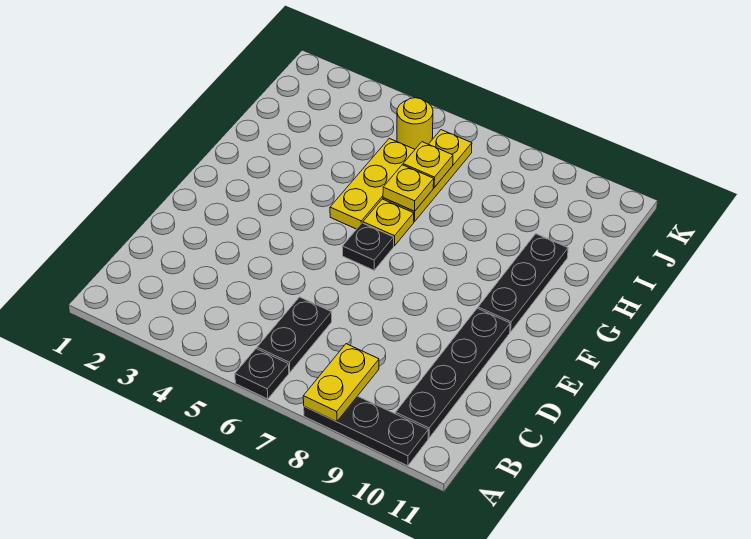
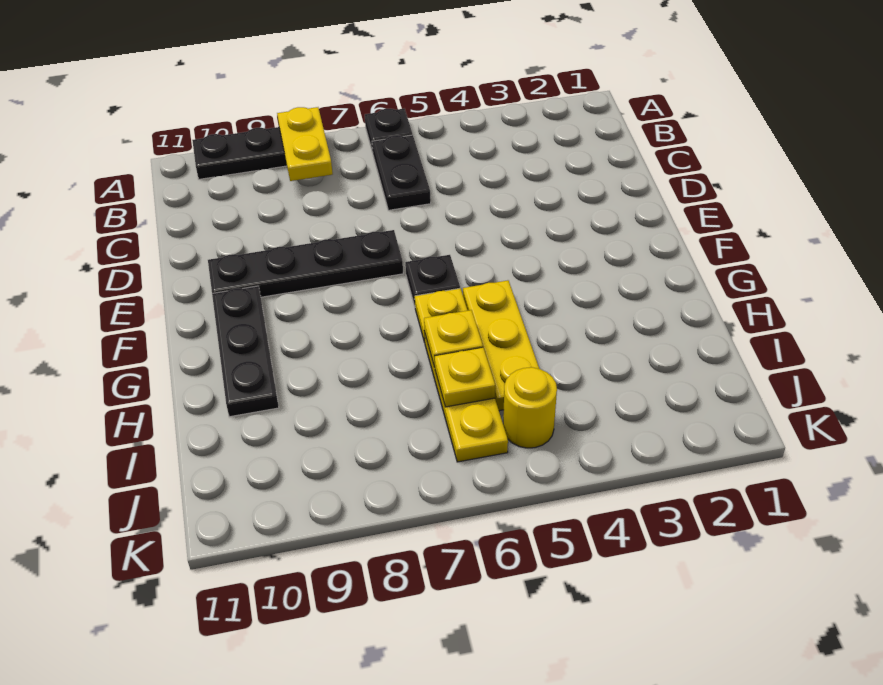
black plate B10:E10 level 1 -> black plate E7:E10 level 1

